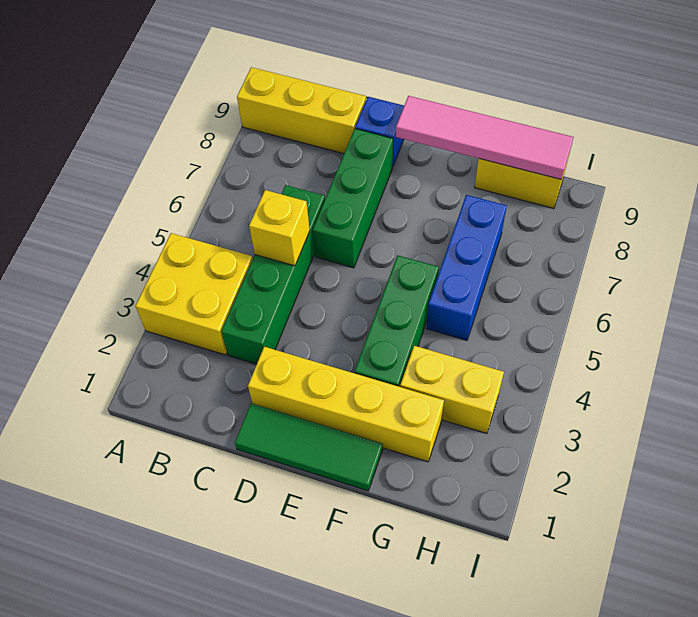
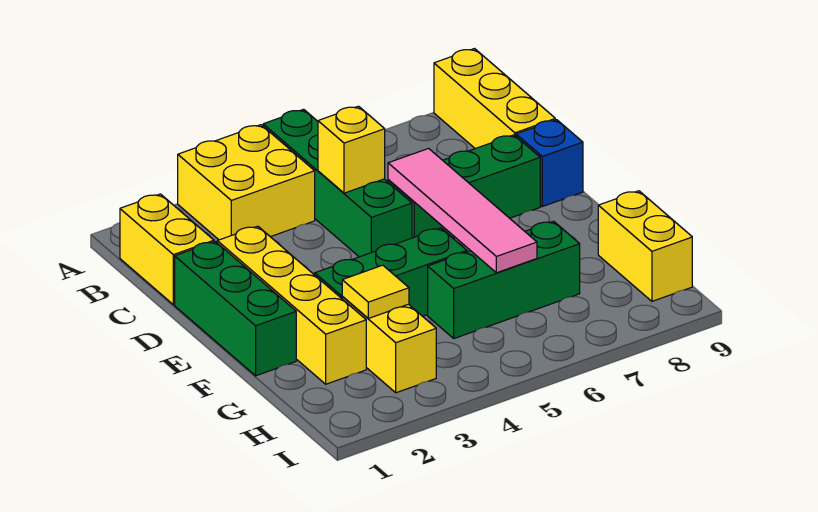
none -> yellow brick B1:C1 level 1
green brick C3:C6 level 1 -> green brick A5:D5 level 1
green tile D1:F1 level 1 -> green brick D1:F1 level 1
pink tile E9:H9 level 2 -> pink tile D6:G6 level 2
none -> yellow tile G3 level 2
blue brick G5:G7 level 1 -> green brick G5:G7 level 1

